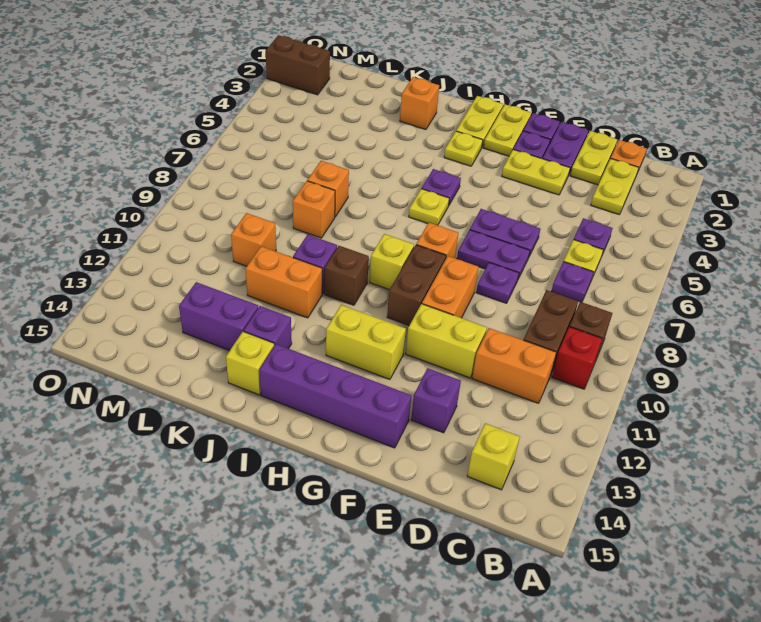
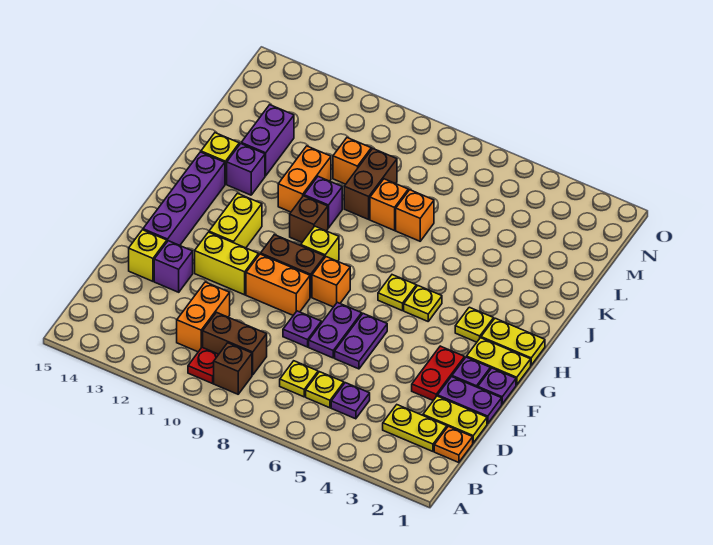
red brick B10 level 1 -> red plate B10 level 1
purple plate C7 level 1 -> yellow plate C7 level 1
yellow brick C14 level 1 -> yellow brick E14 level 1
yellow plate E3:F3 level 1 -> red plate E3:F3 level 1
yellow brick E11:F11 level 1 -> yellow brick F11:F12 level 1
purple plate H5 level 1 -> yellow plate H5 level 1
orange brick J2 level 1 -> none
brown brick N2:O2 level 1 -> brown brick K9:L9 level 1

